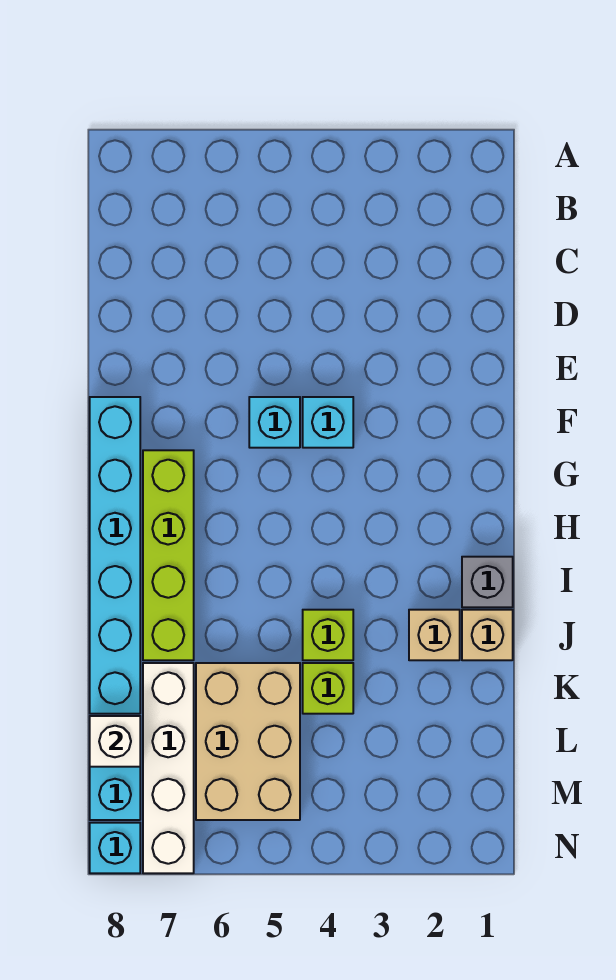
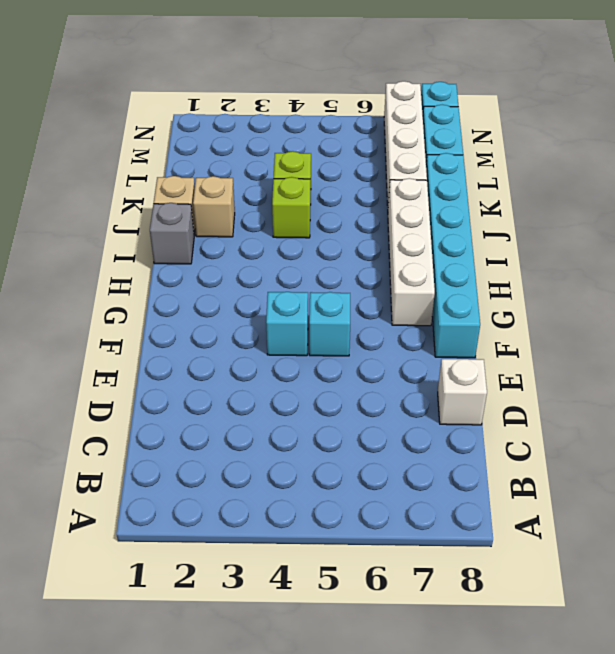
lime brick G7:J7 level 1 -> white brick G7:J7 level 1
tan brick K5:M6 level 1 -> none
white brick L8 level 2 -> white brick D8 level 1

